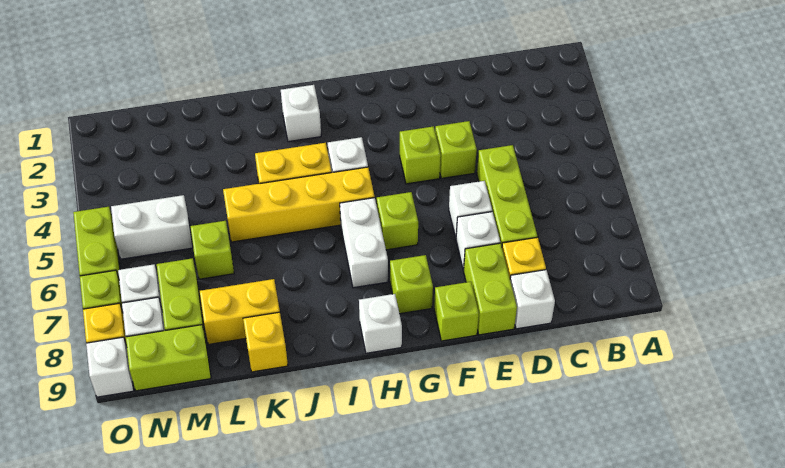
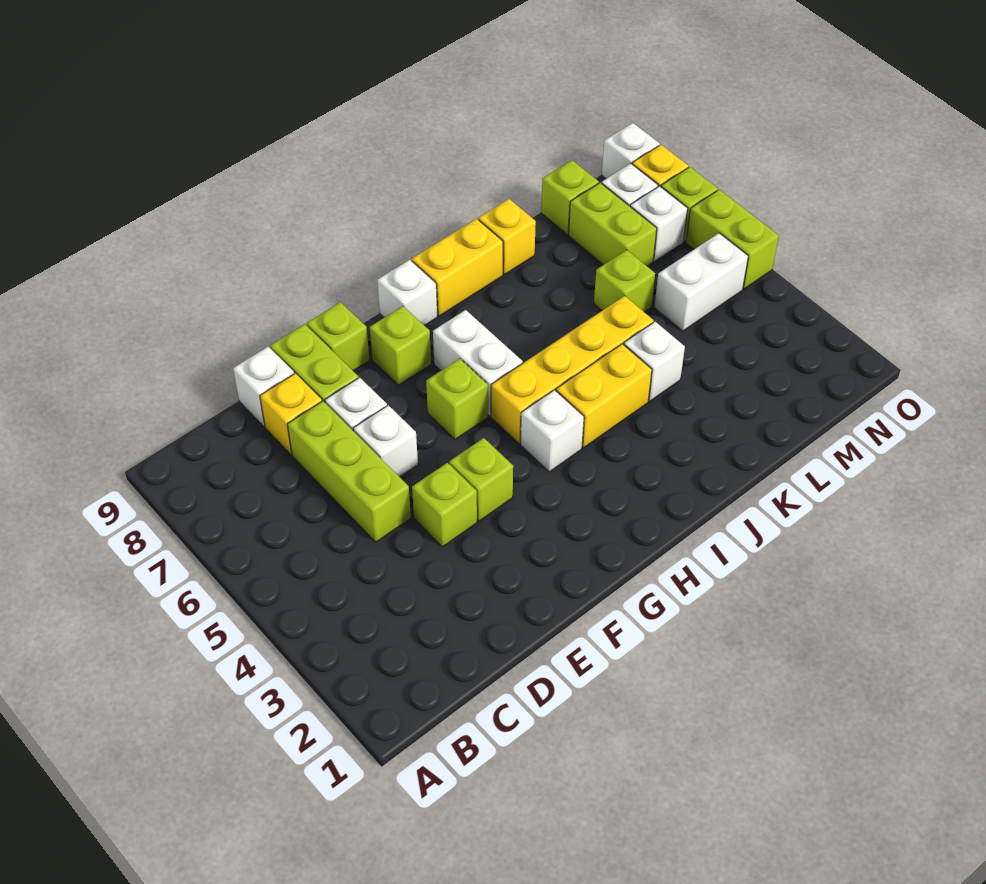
white brick I2 level 1 -> white brick K4 level 1
yellow brick K8:L8 level 1 -> yellow brick I9:J9 level 1
lime brick M9:N9 level 1 -> lime brick M9 level 1

